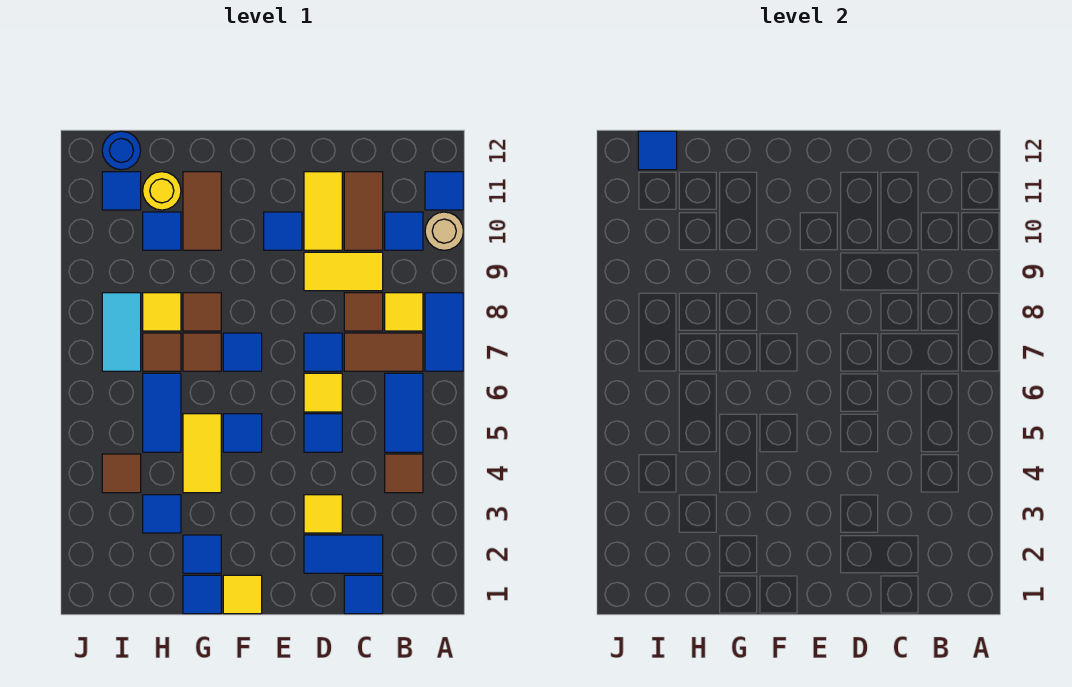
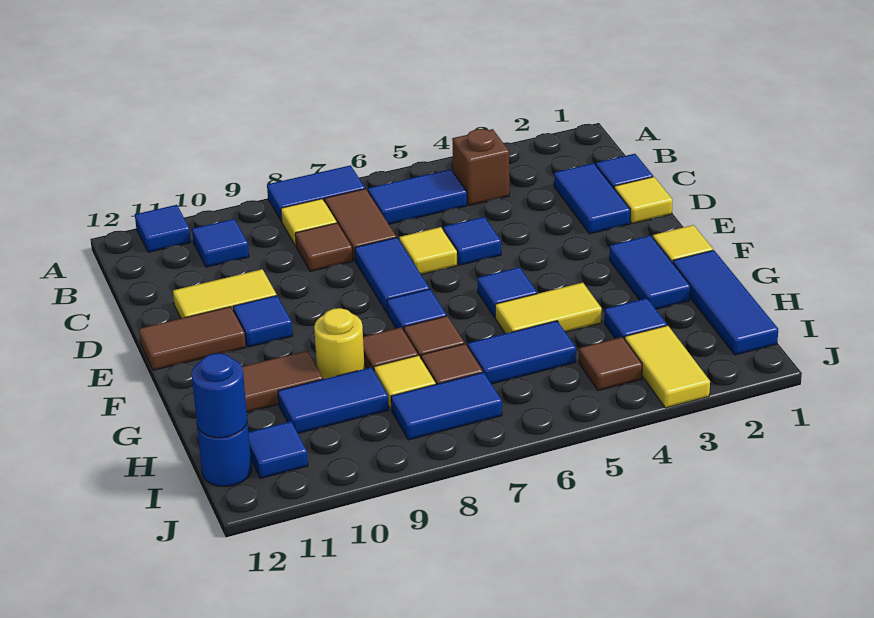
tan round brick A10 level 1 -> none
brown tile B4 level 1 -> brown brick B4 level 1
yellow tile C9:D9 level 1 -> yellow tile I3:J3 level 1
brown tile C10:C11 level 1 -> brown tile E11:E12 level 1
yellow tile D3 level 1 -> yellow tile D1 level 1
blue tile D7 level 1 -> blue tile D7:E7 level 1
blue tile G1 level 1 -> blue tile G1:I1 level 1
blue tile G2 level 1 -> blue tile F2:G2 level 1
blue tile H10 level 1 -> blue tile H9:H10 level 1
yellow round brick H11 level 1 -> yellow round brick G9 level 1
cyan tile I7:I8 level 1 -> blue tile I7:I8 level 1
blue tile I12 level 2 -> blue round brick I12 level 2

